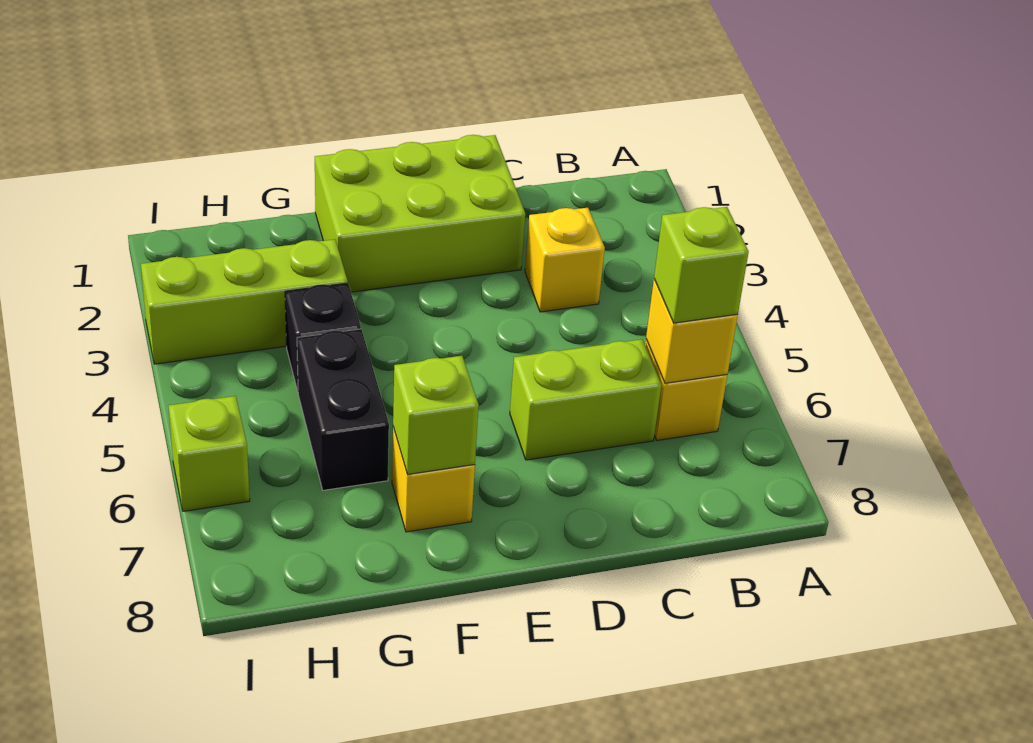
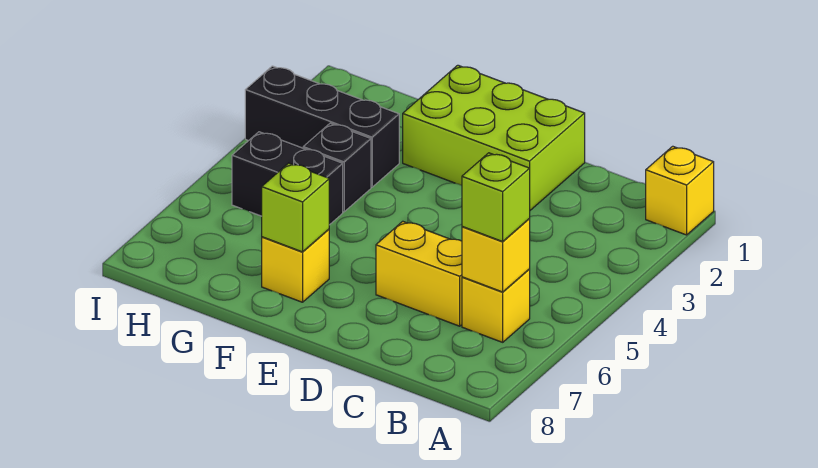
yellow brick C3 level 1 -> yellow brick A1 level 1
lime brick C6:D6 level 1 -> yellow brick C6:D6 level 1
lime brick G3:I3 level 1 -> black brick G3:I3 level 1
black brick G5:G6 level 1 -> black brick G5:H5 level 1
lime brick I6 level 1 -> none

